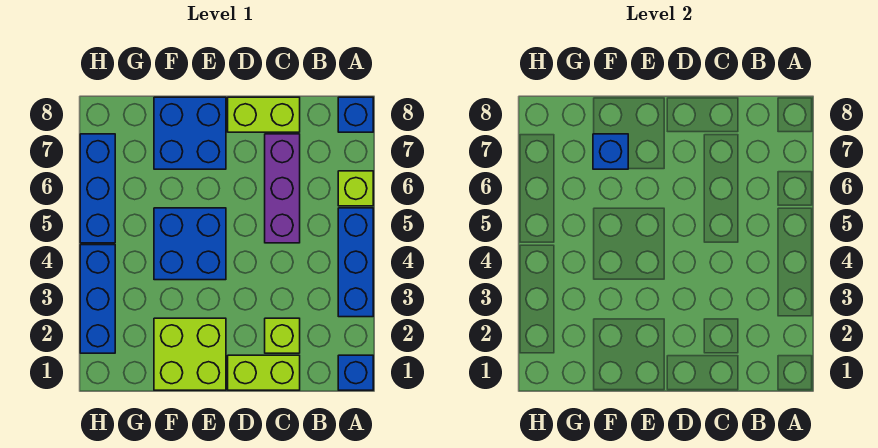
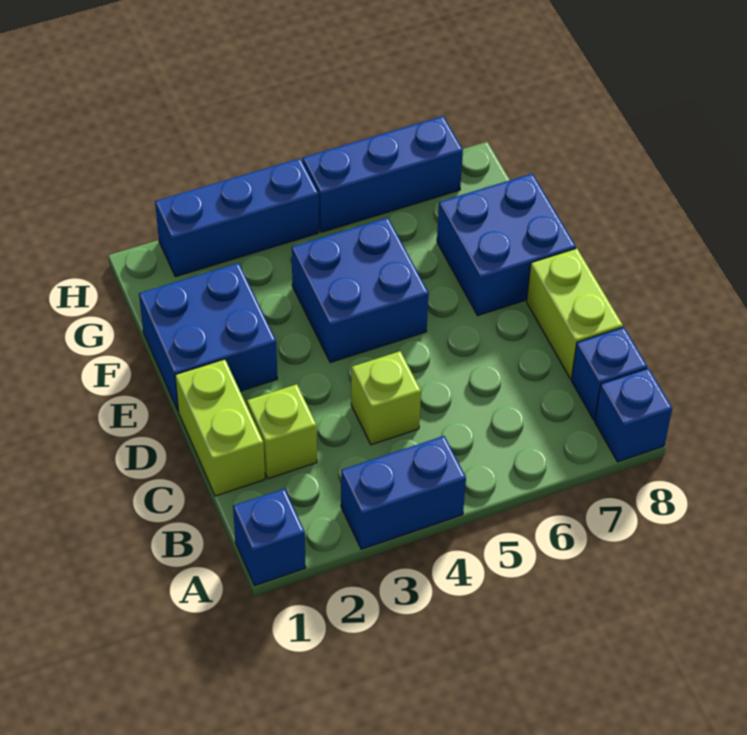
blue brick A3:A5 level 1 -> blue brick A3:A4 level 1
lime brick A6 level 1 -> lime brick C4 level 1
purple brick C5:C7 level 1 -> none
lime brick E1:F2 level 1 -> blue brick E1:F2 level 1
blue brick F7 level 2 -> blue brick B8 level 1

